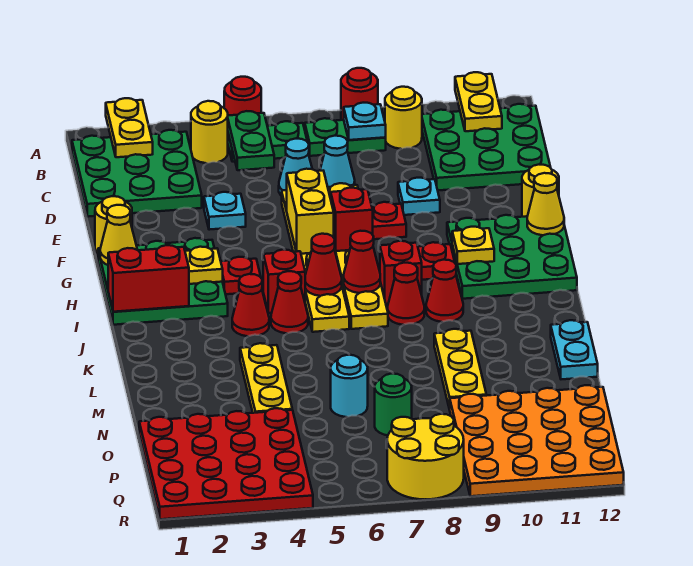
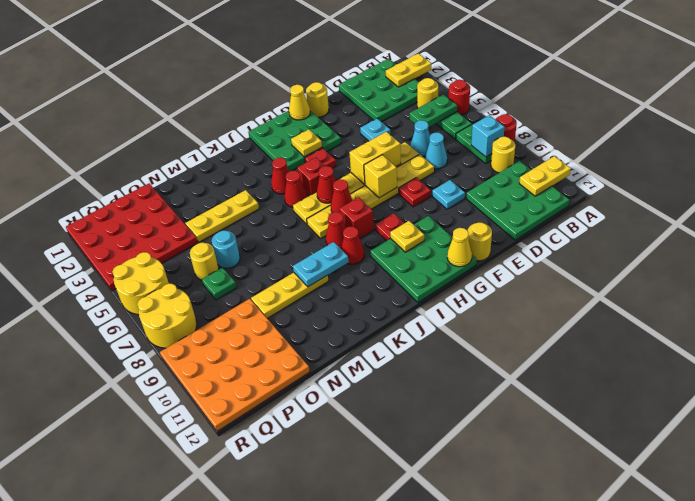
cyan plate B8 level 2 -> cyan brick B8 level 2
red brick G7 level 2 -> yellow brick G7 level 2
red brick I1:I2 level 2 -> none
cyan plate L12:M12 level 1 -> cyan plate K9:L9 level 2
none -> yellow round brick O6 level 1
green round brick O7 level 1 -> green plate O7 level 1
none -> yellow round brick Q5:R6 level 1

